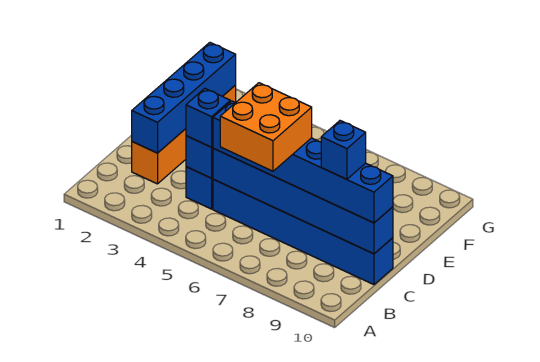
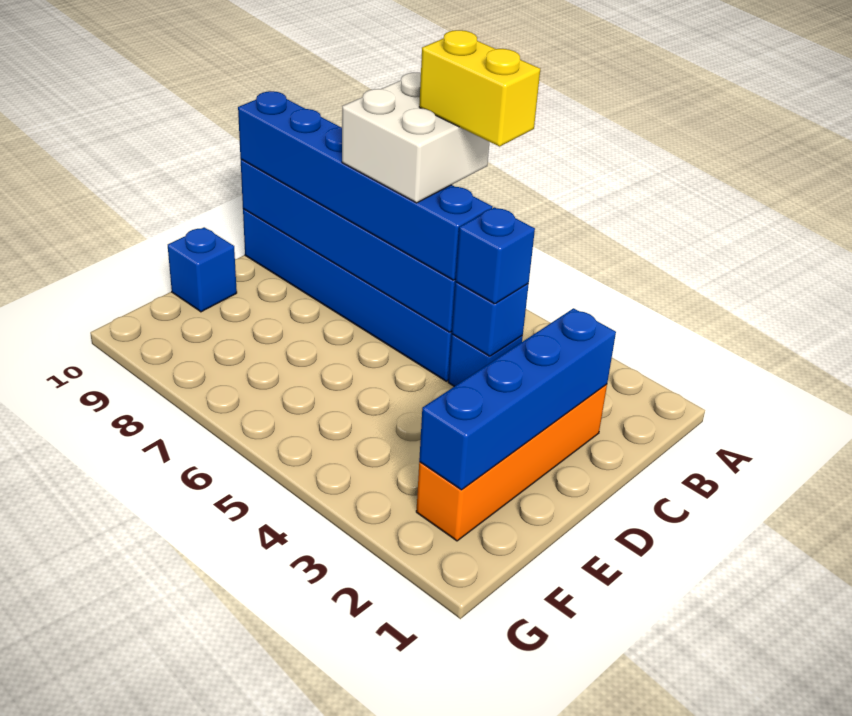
none -> yellow brick B5:B6 level 5
orange brick B6:C7 level 4 -> white brick B6:C7 level 4
blue brick C9 level 4 -> blue brick E10 level 1

